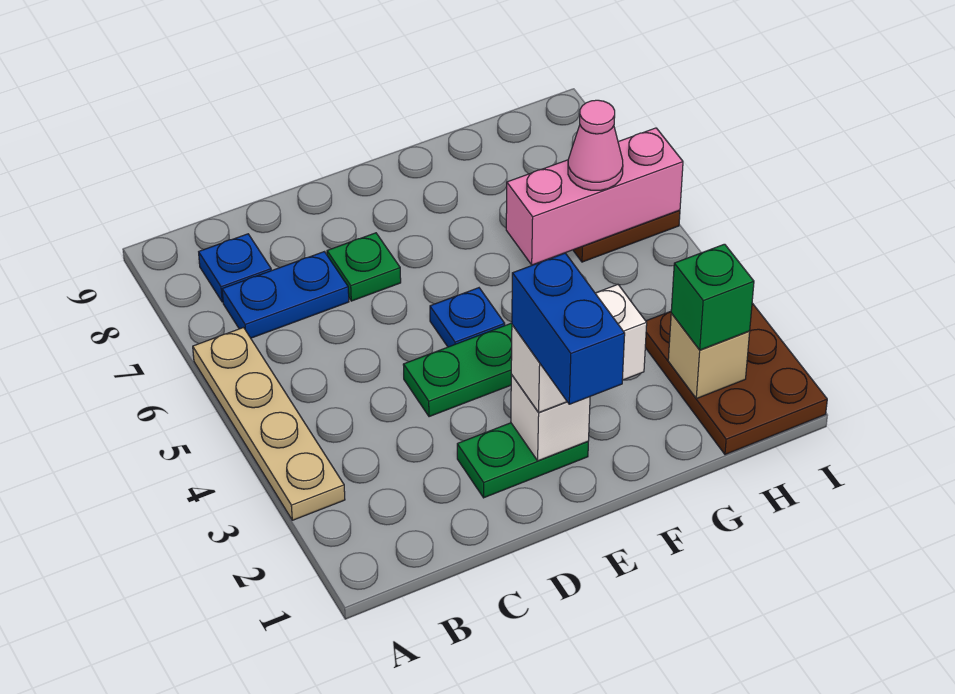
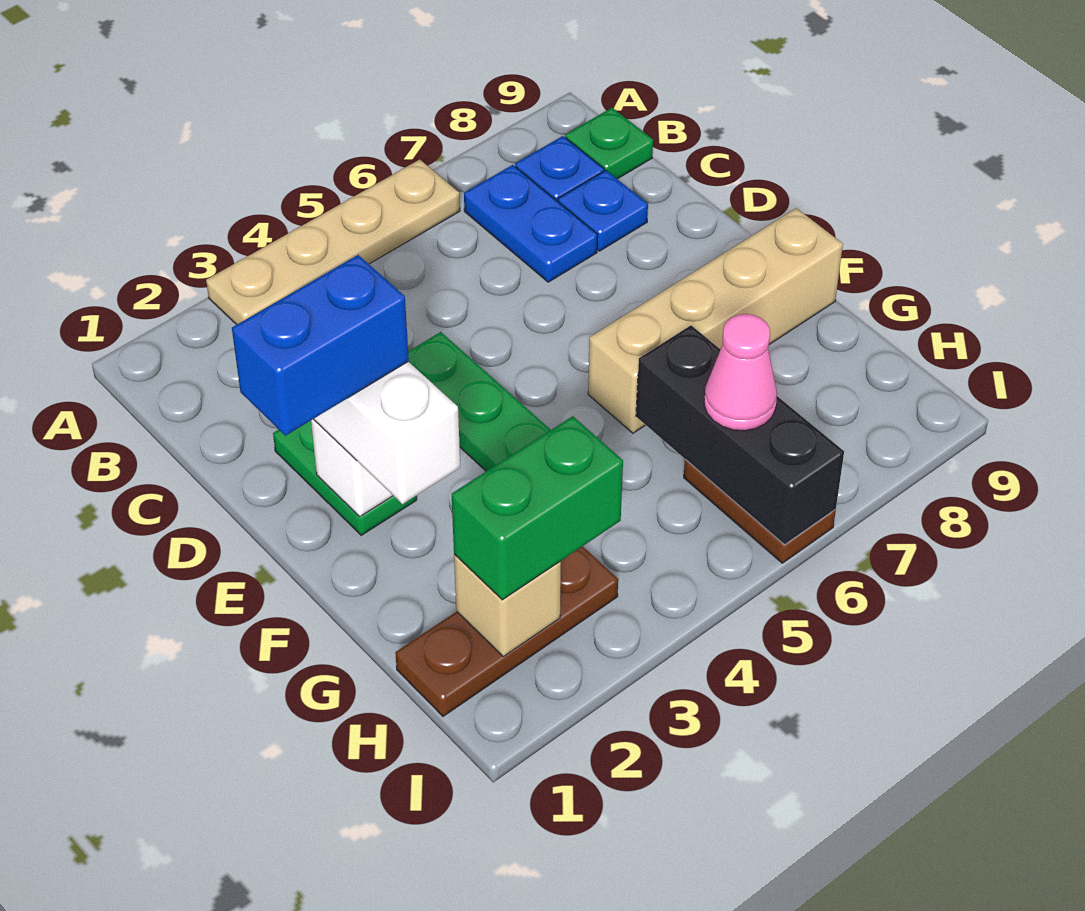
green plate D7 level 1 -> green plate B9 level 1
blue plate E5 level 1 -> blue plate C8 level 1
none -> tan brick F6:F9 level 1
pink brick G6:I6 level 2 -> black brick G6:I6 level 2
brown plate H1:I3 level 1 -> brown plate H1:H3 level 1
green brick H2 level 3 -> green brick H2:H3 level 3

